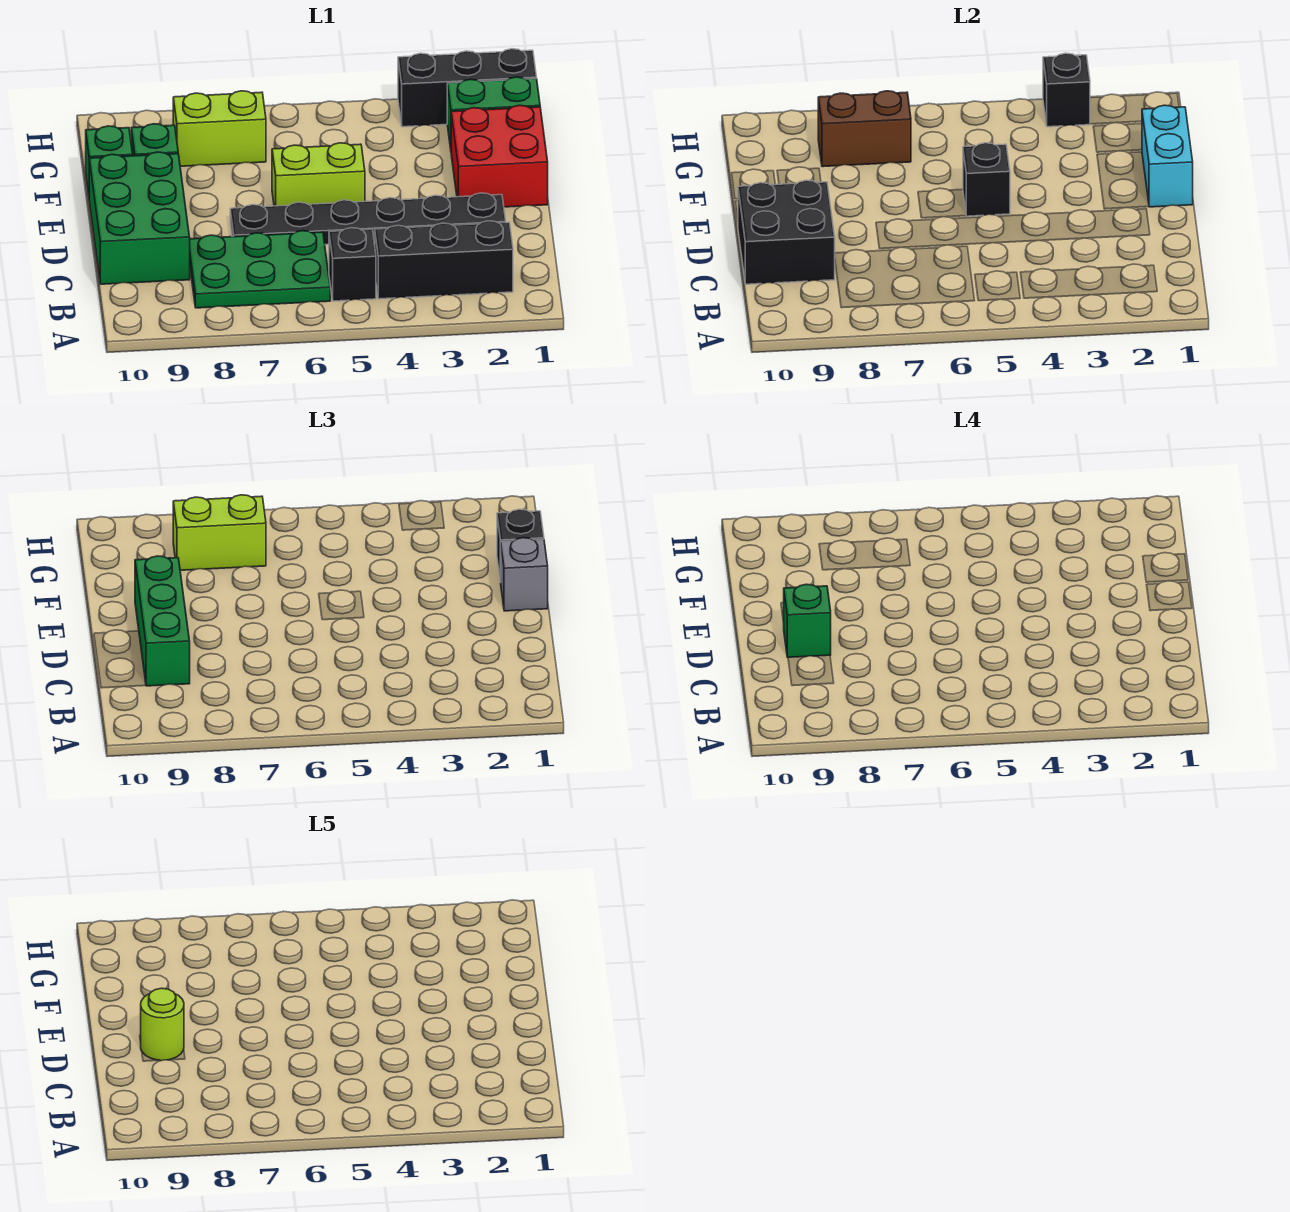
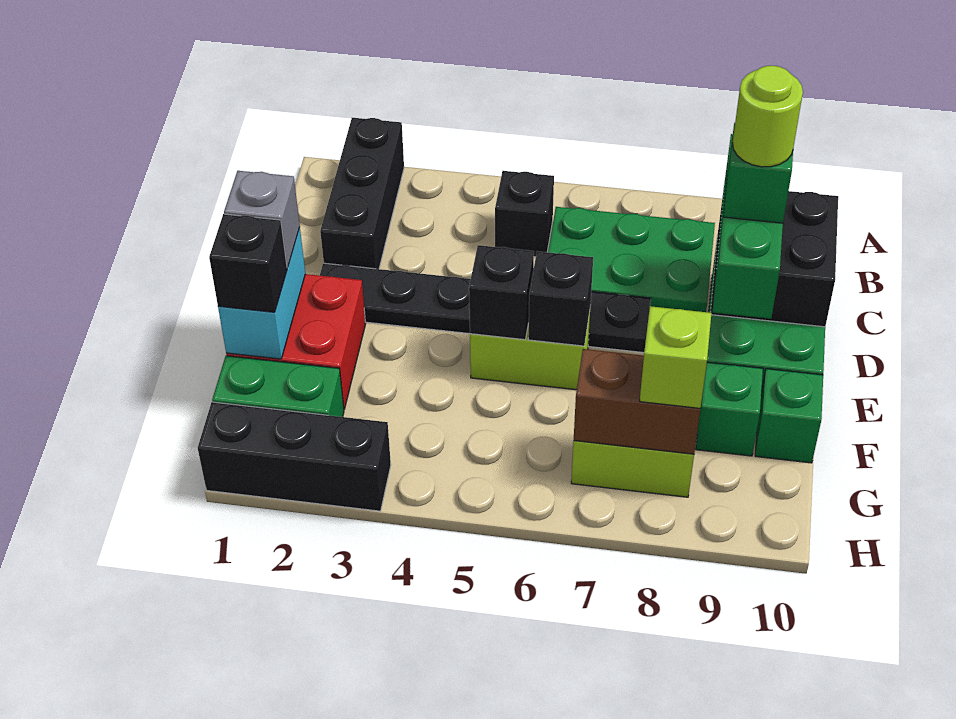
black brick B2:B4 level 1 -> black brick A2:C2 level 1
lime brick G7:G8 level 3 -> lime brick G8 level 3
black brick H3 level 2 -> black brick E6 level 2

